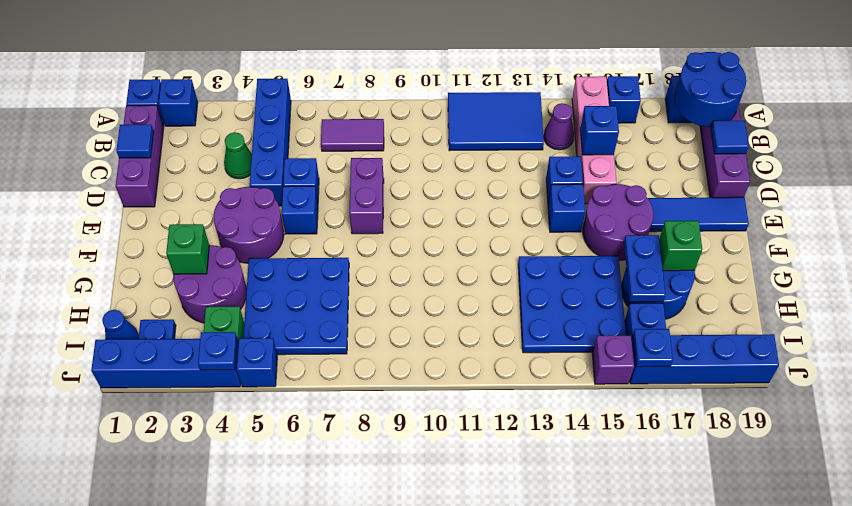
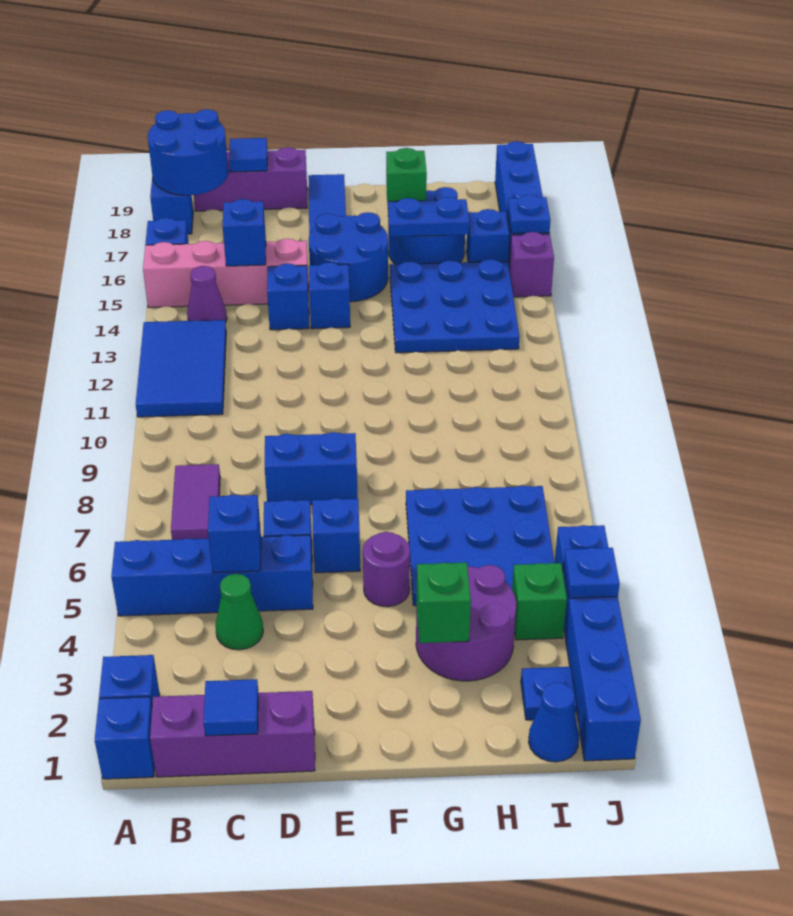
none -> blue brick C5 level 2
purple brick D8:E8 level 1 -> blue brick D8:E8 level 1
purple round brick E4:F5 level 1 -> purple round brick F5 level 1
purple round brick E15:F16 level 1 -> blue round brick E15:F16 level 1

